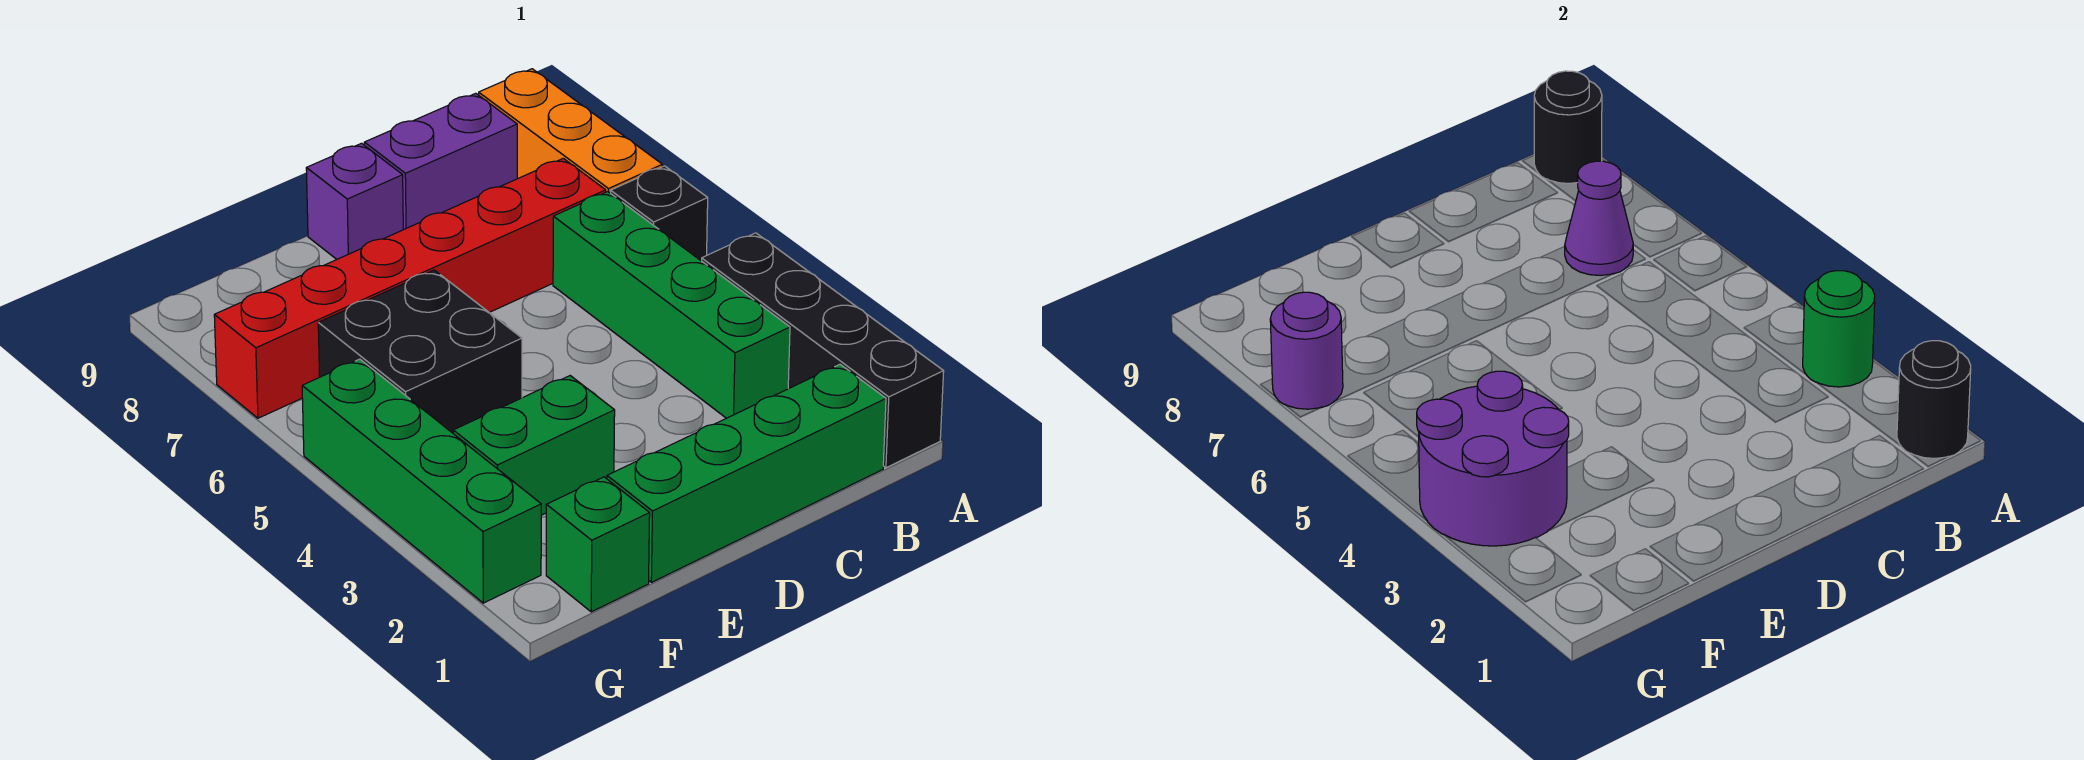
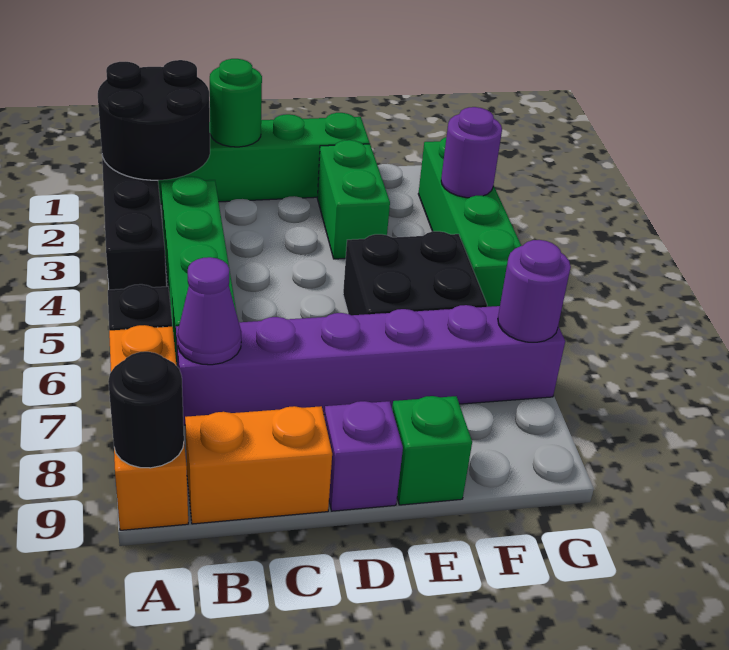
black round brick A1 level 2 -> black round brick A1:B2 level 2
green round brick A3 level 2 -> green round brick C1 level 2
red brick B7:G7 level 1 -> purple brick B7:G7 level 1
purple brick B9:C9 level 1 -> orange brick B9:C9 level 1
green brick E3:F3 level 1 -> green brick E2:E3 level 1
green brick F1 level 1 -> green brick E9 level 1
purple round brick F3:G4 level 2 -> purple round brick G3 level 2

